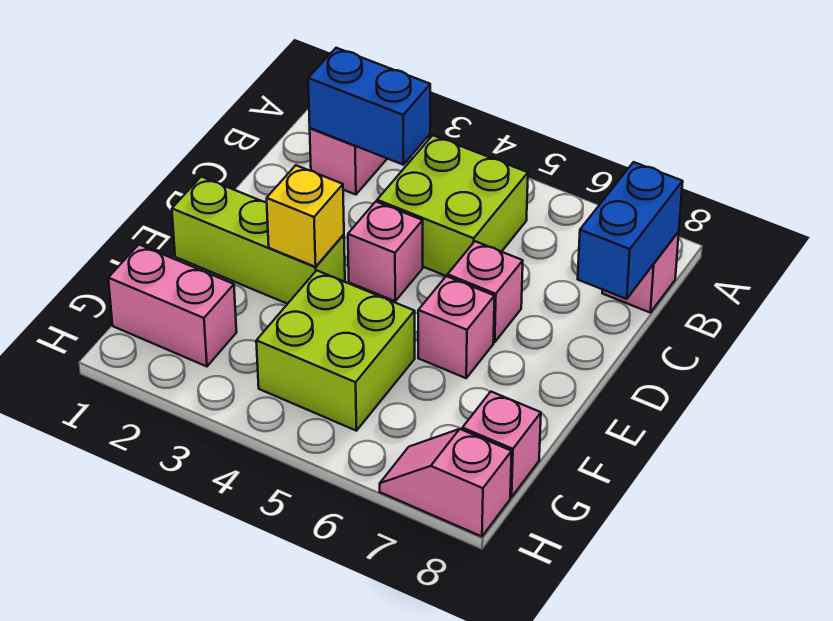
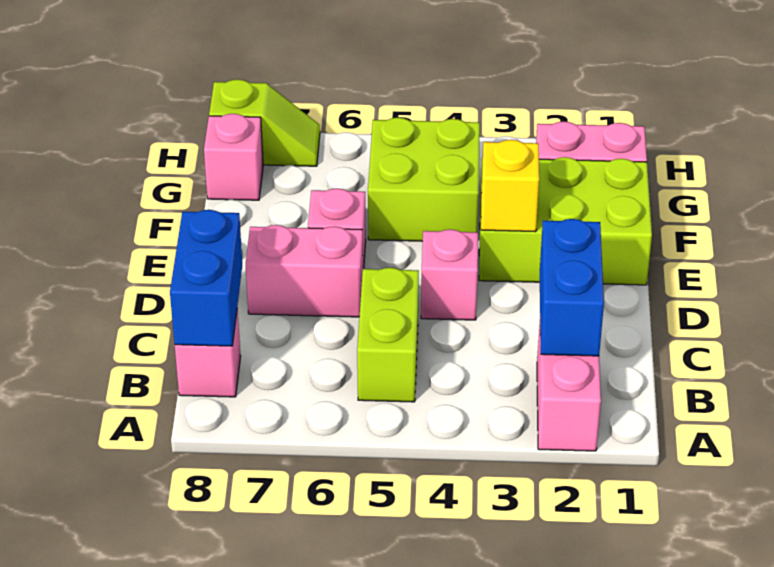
blue brick B2:B3 level 2 -> blue brick B2:C2 level 2
lime brick B4:C5 level 1 -> lime brick B5:C5 level 1
pink brick D6 level 1 -> pink brick D6:D7 level 1
lime brick E1:E3 level 1 -> lime brick E1:F3 level 1
pink slope H7:H8 level 1 top 8 -> lime slope H7:H8 level 1 top 8

